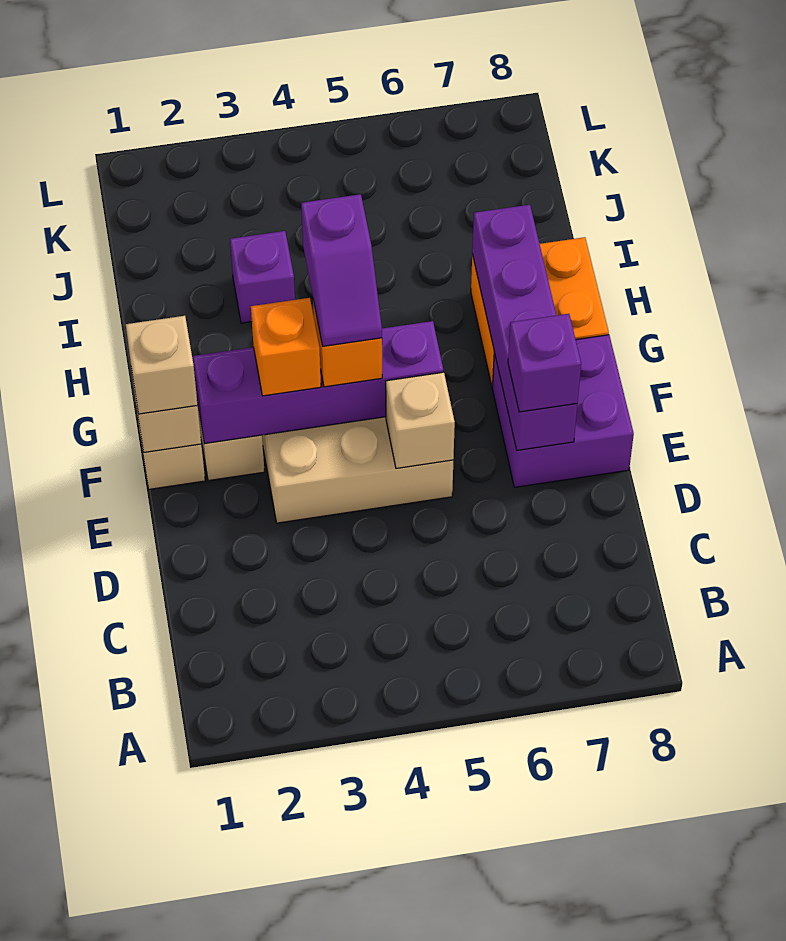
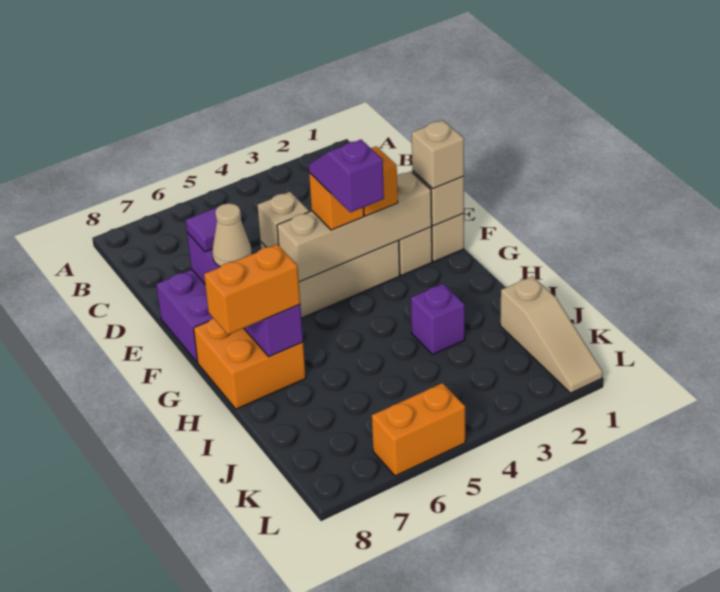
purple brick E7 level 3 -> purple tile E7 level 3
purple brick F2:F5 level 2 -> tan brick F2:F5 level 2
none -> tan cone F7 level 3
none -> orange brick H7:H8 level 3
none -> tan slope J1:L1 level 1 top J
none -> orange brick L5:L6 level 1

